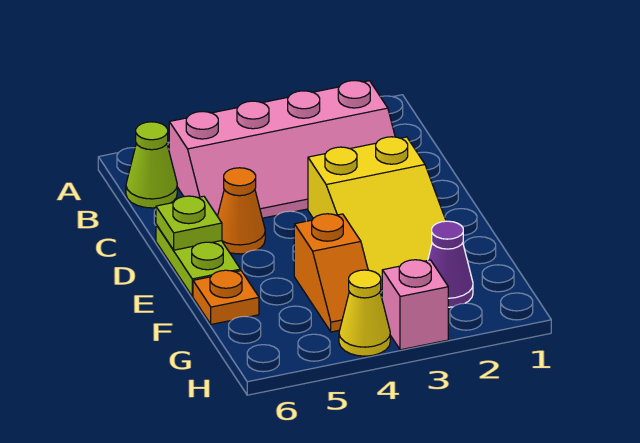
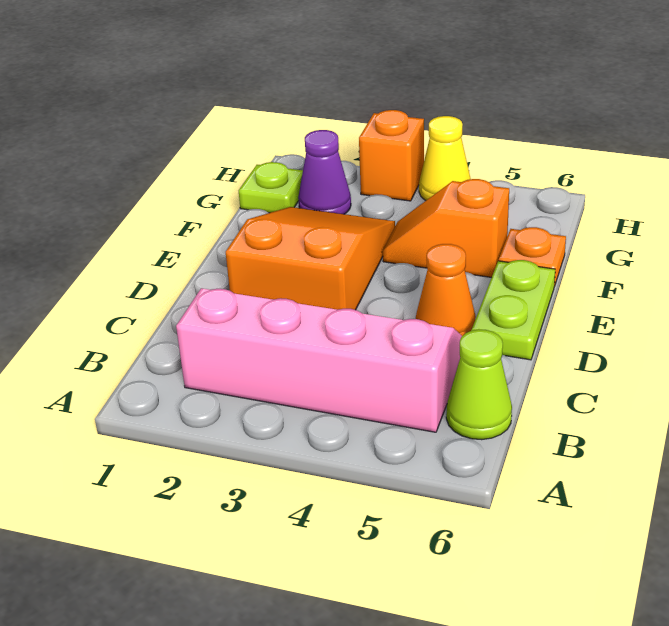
yellow slope D2:F3 level 1 top D -> orange slope D2:F3 level 1 top D
lime plate D6 level 2 -> lime plate G1 level 1
orange slope F4:G4 level 1 top F -> orange slope F4:F5 level 1 top 5
pink brick H3 level 1 -> orange brick H3 level 1

